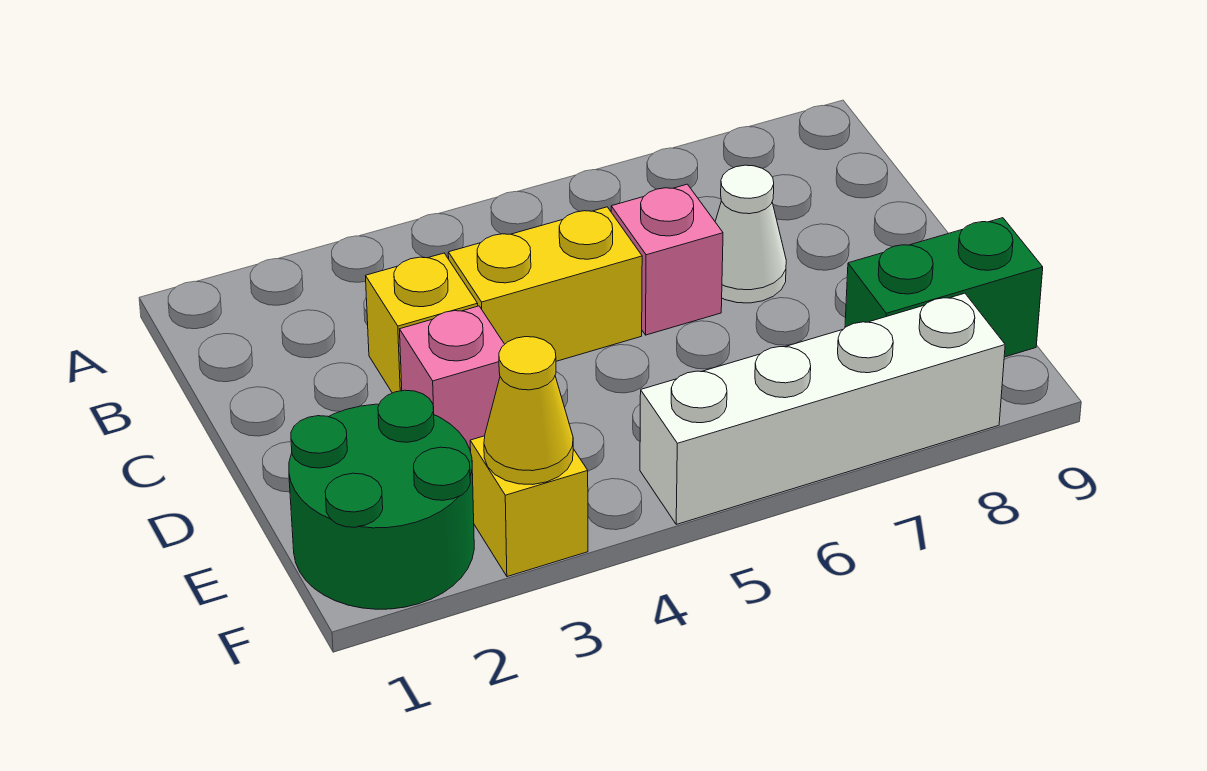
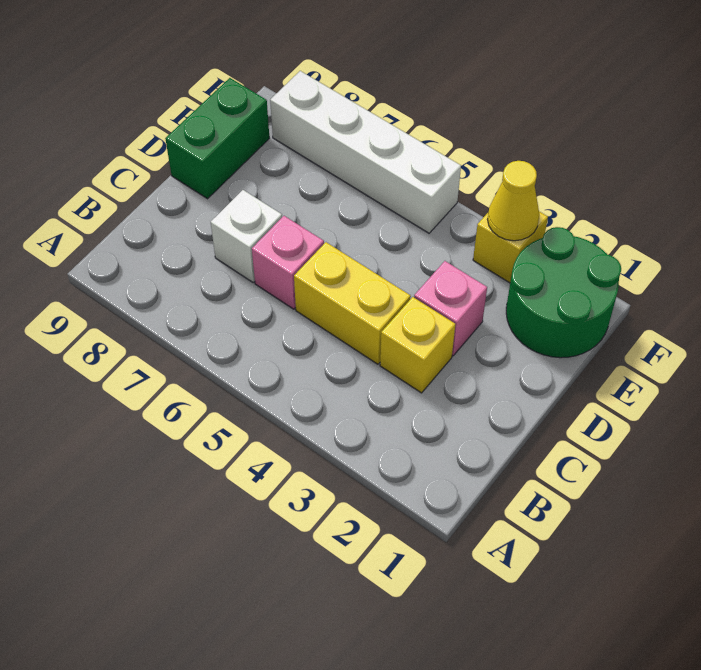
white cone C7 level 1 -> white brick C7 level 1
green brick E8:E9 level 1 -> green brick D9:E9 level 1

